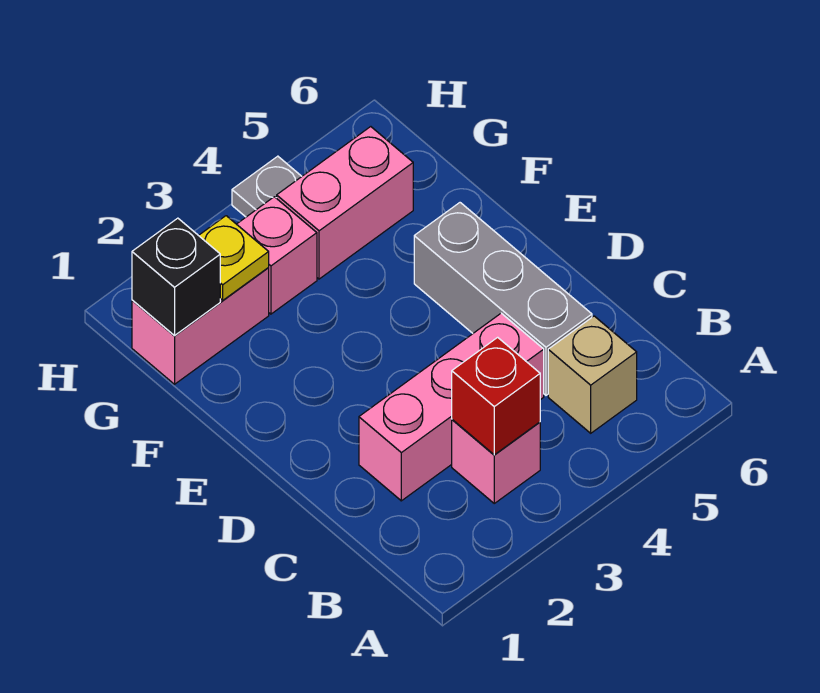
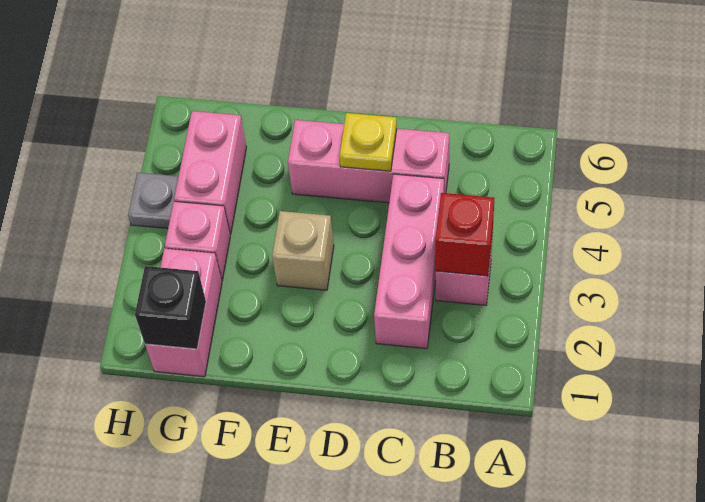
tan brick B5 level 1 -> tan brick E3 level 1
grey brick C5:E5 level 1 -> pink brick C5:E5 level 1
yellow plate G2 level 2 -> yellow plate D5 level 2

